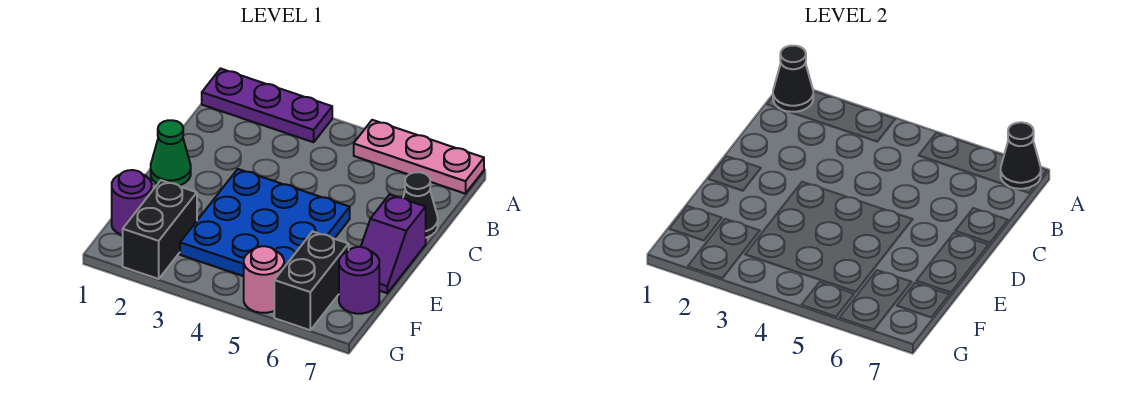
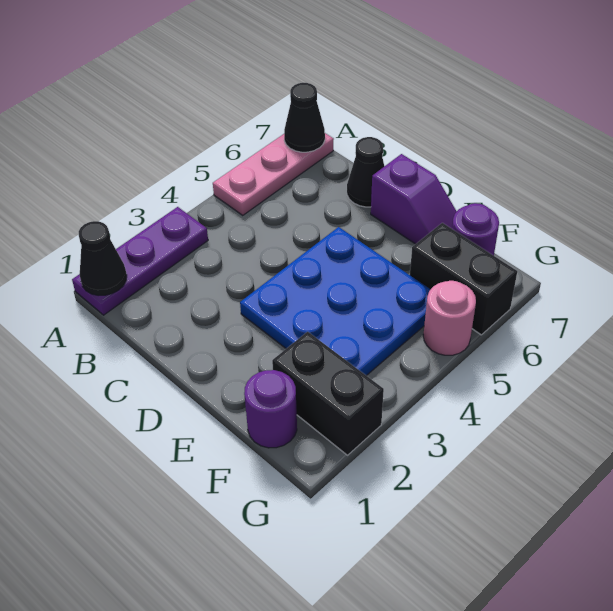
green cone D1 level 1 -> none

